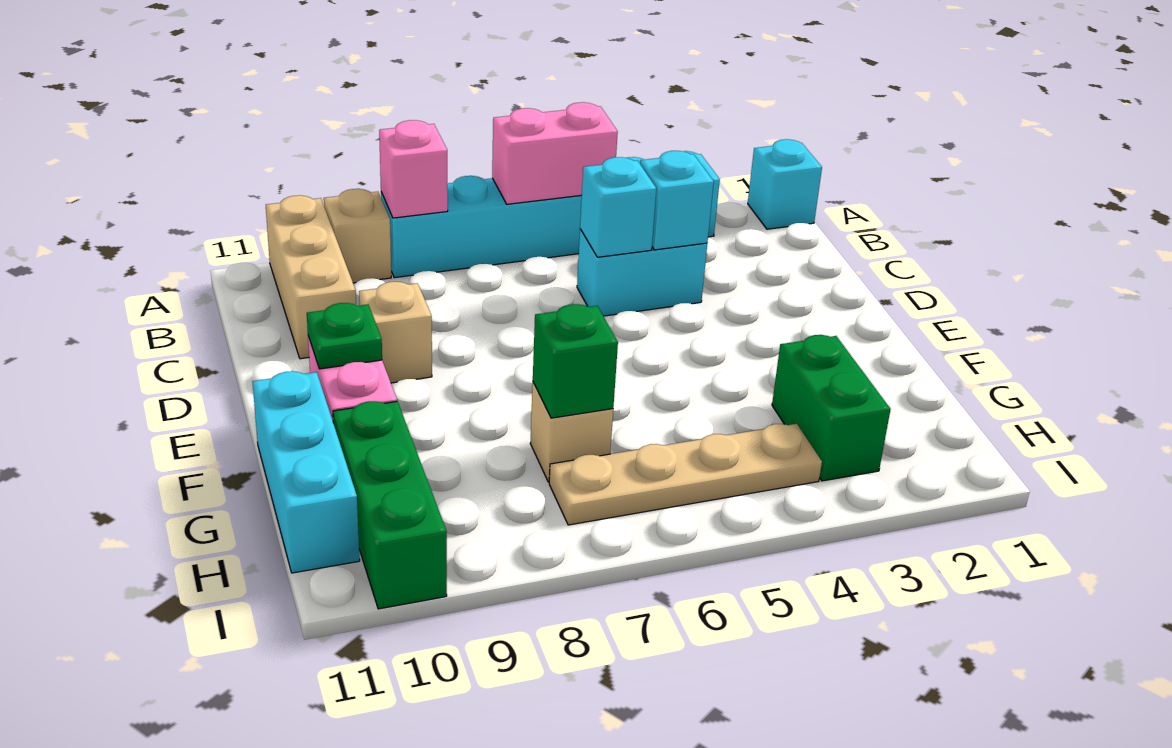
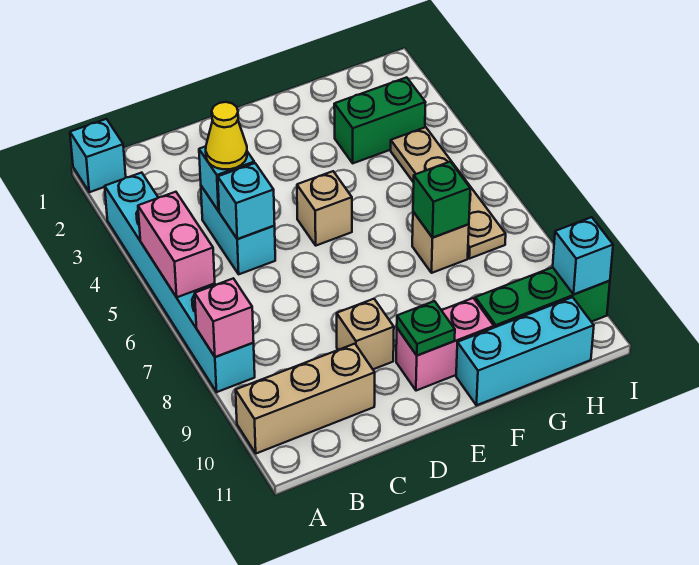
tan brick A9 level 1 -> tan brick E5 level 1
none -> yellow cone C4 level 3
none -> cyan brick I10 level 2

